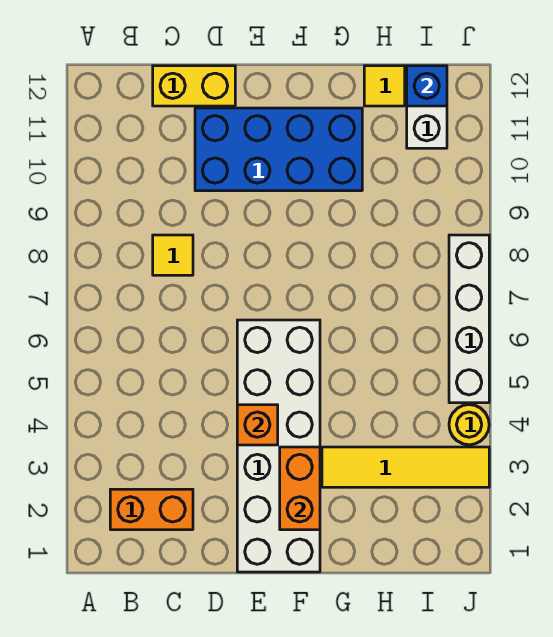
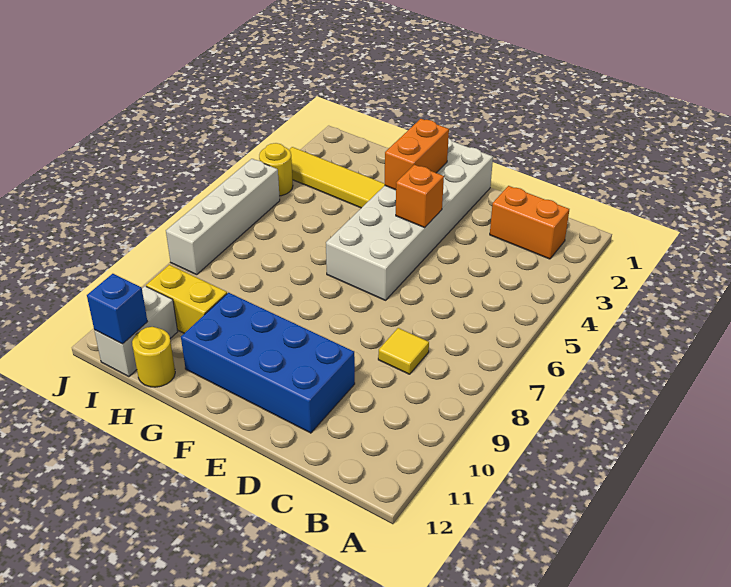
yellow brick C12:D12 level 1 -> yellow brick H10:I10 level 1
yellow tile H12 level 1 -> yellow round brick H12 level 1

